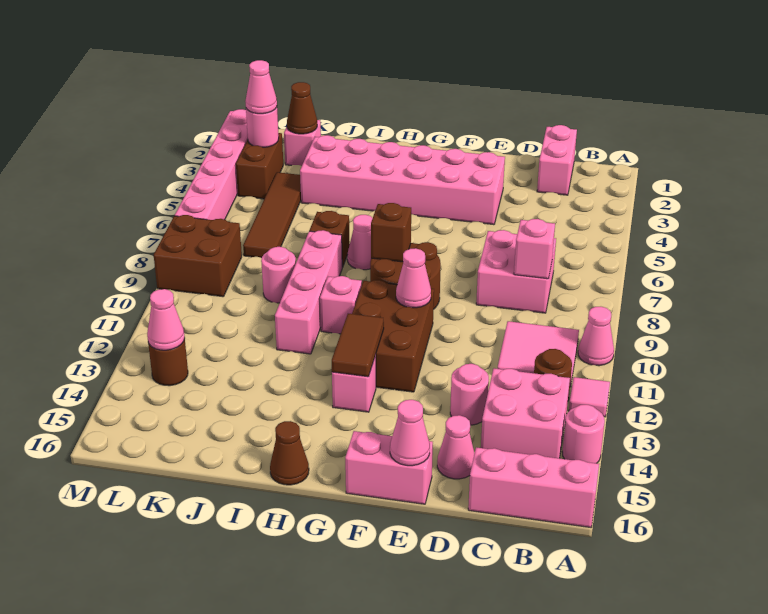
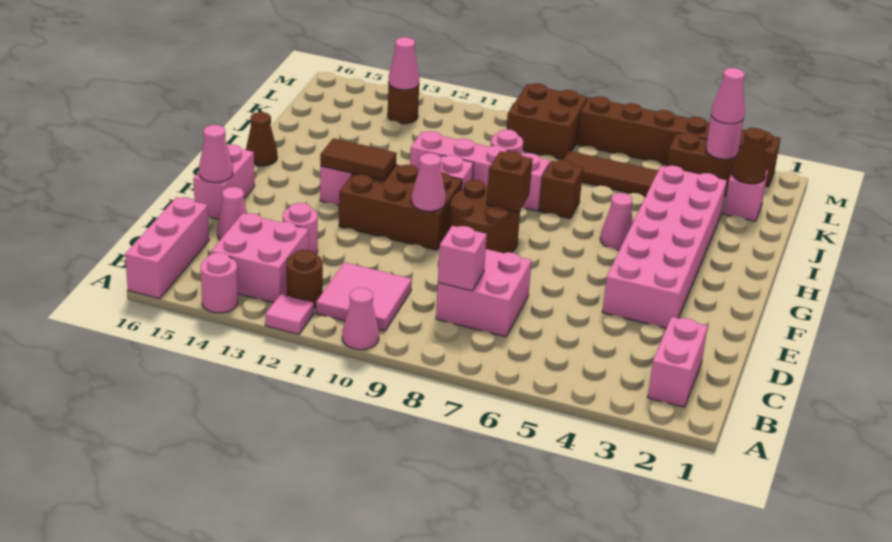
pink brick C1:C2 level 1 -> pink brick B2:C2 level 1
pink cone H7 level 1 -> pink cone H5 level 1
pink brick M2:M7 level 1 -> brown brick M2:M7 level 1

